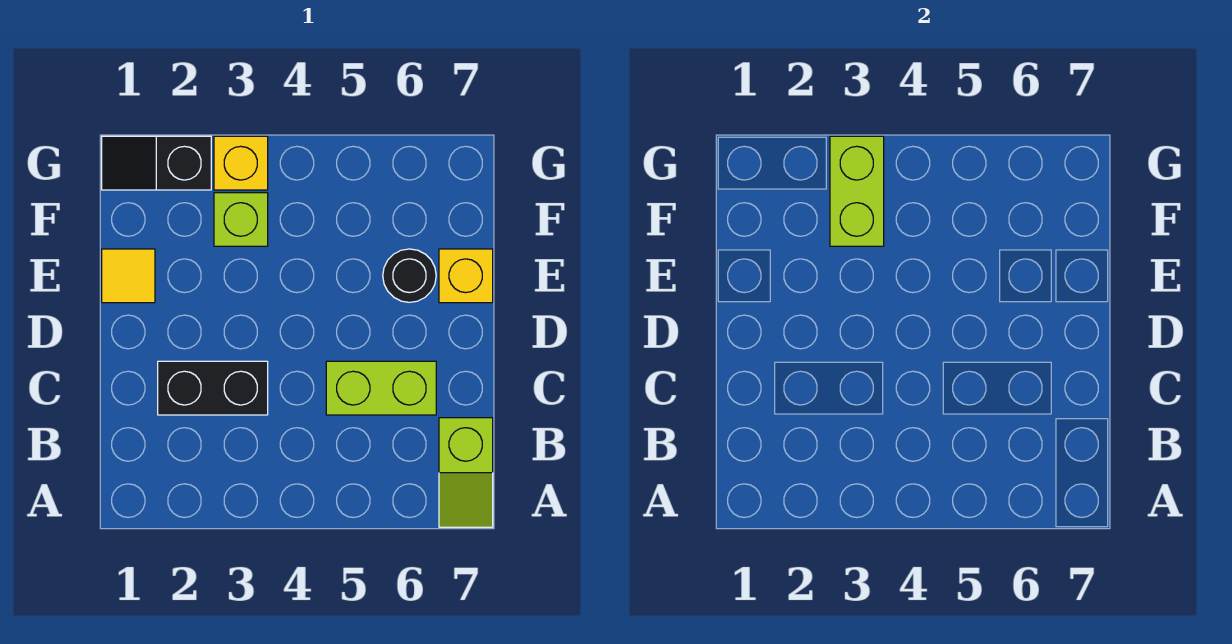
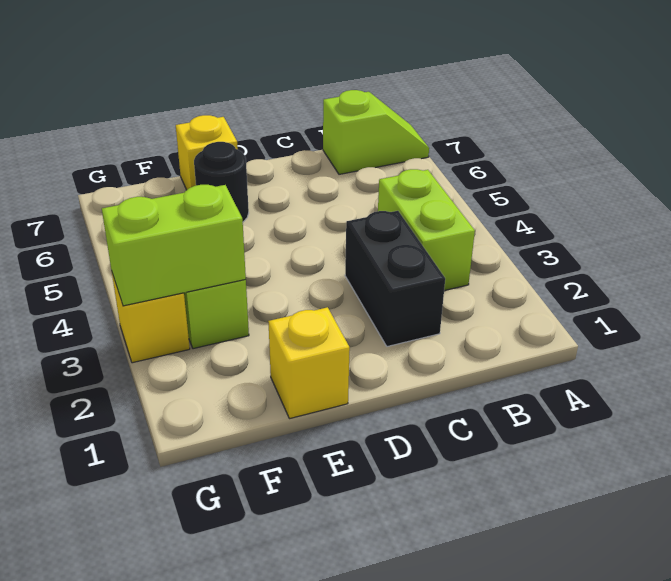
lime brick C5:C6 level 1 -> lime brick B3:B4 level 1
yellow tile E1 level 1 -> yellow brick E1 level 1
black slope G1:G2 level 1 top 2 -> none

